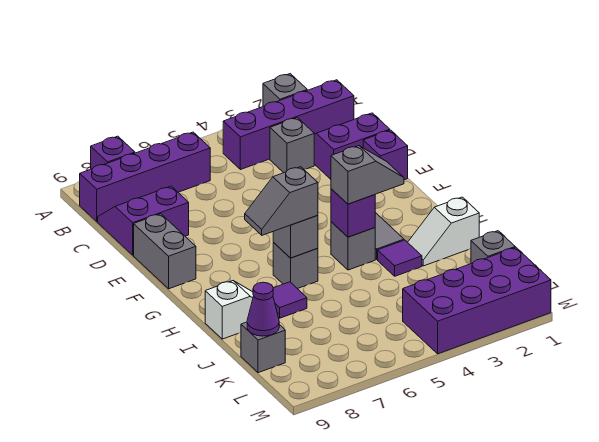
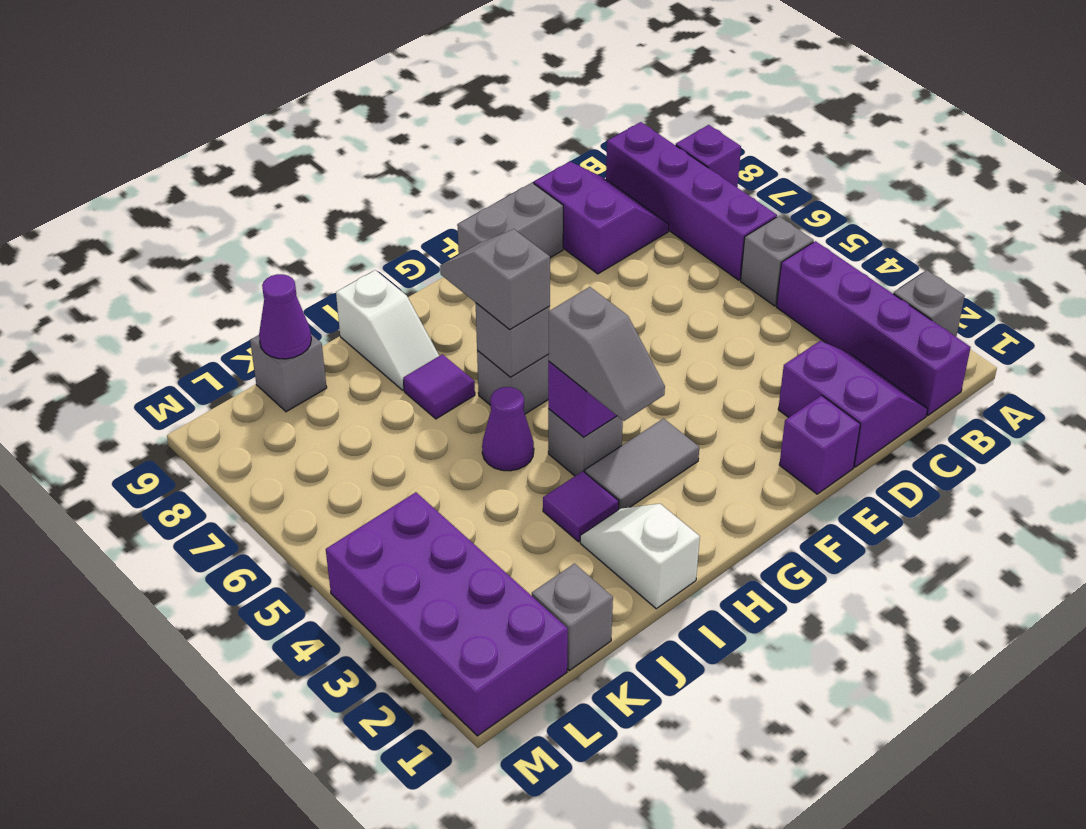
grey brick C3 level 1 -> grey brick B5 level 1
none -> purple cone I5 level 1

